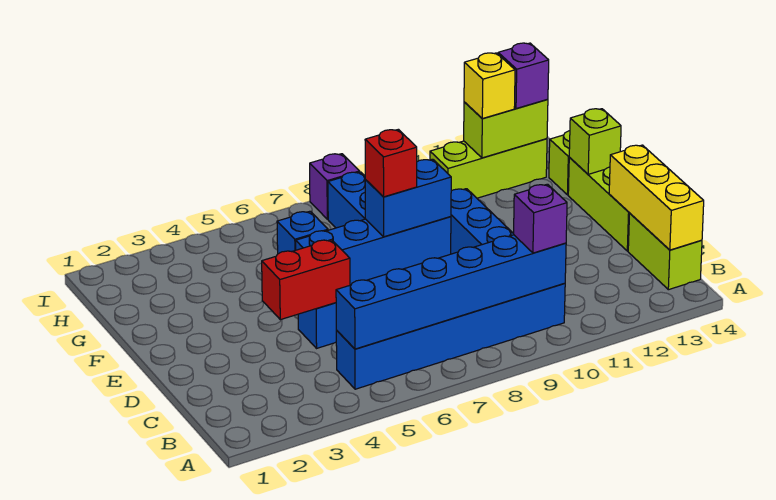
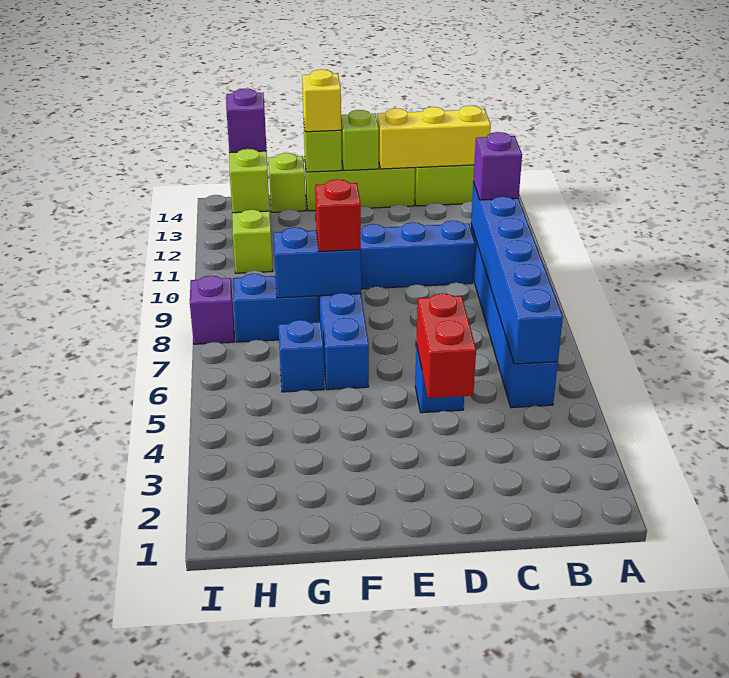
none -> lime brick E14 level 2
blue brick F8:F9 level 2 -> blue brick F8:G8 level 2
yellow brick H12 level 3 -> yellow brick F14 level 3

